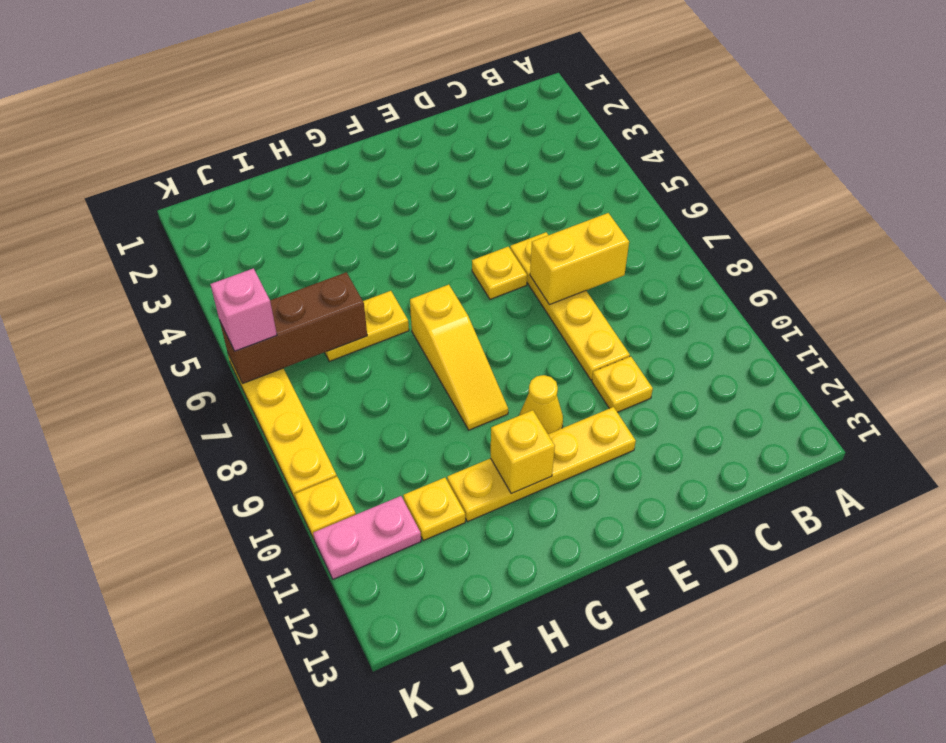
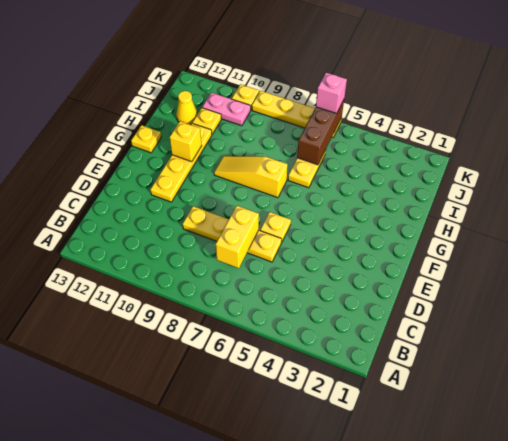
yellow plate D10 level 1 -> yellow plate G13 level 1
yellow cone F10 level 1 -> yellow cone I12 level 1
pink plate J11:K11 level 1 -> pink plate J10:J11 level 1

